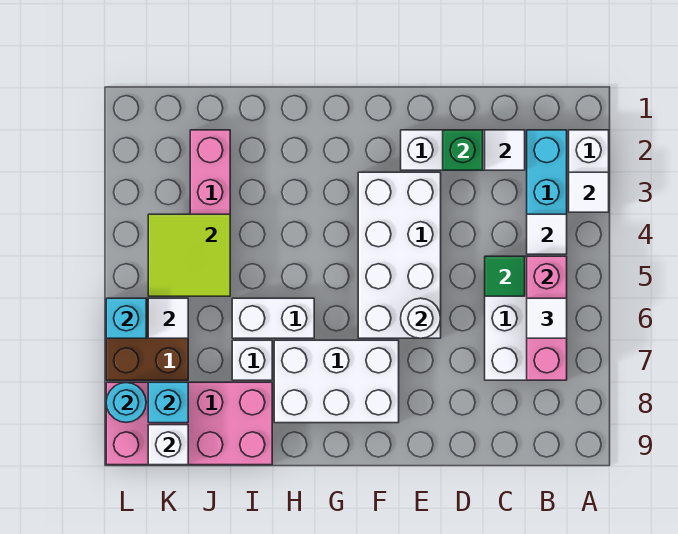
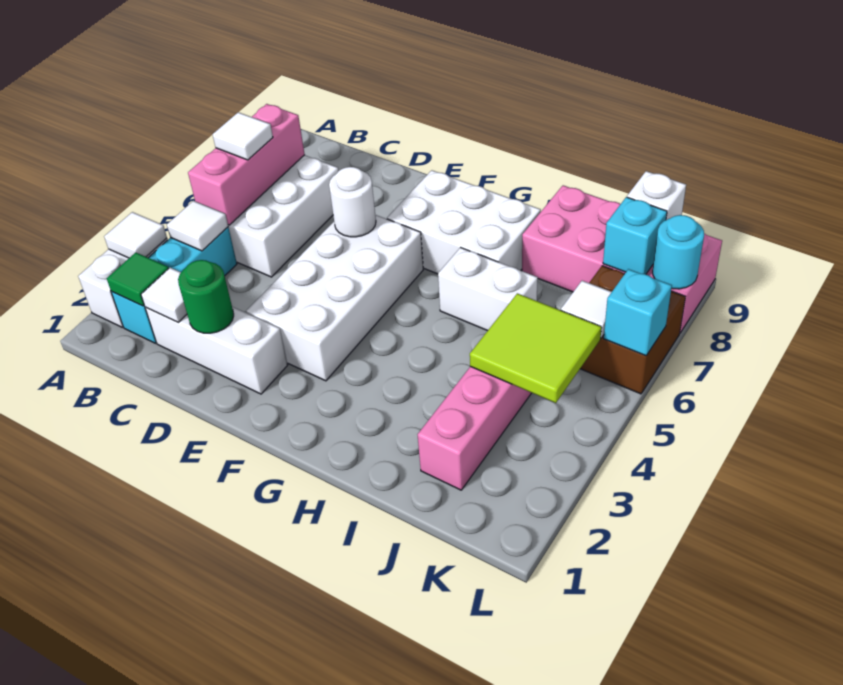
green tile C5 level 2 -> green tile B2 level 2
green brick D2 level 2 -> green round brick D2 level 2
white brick I7 level 1 -> none

